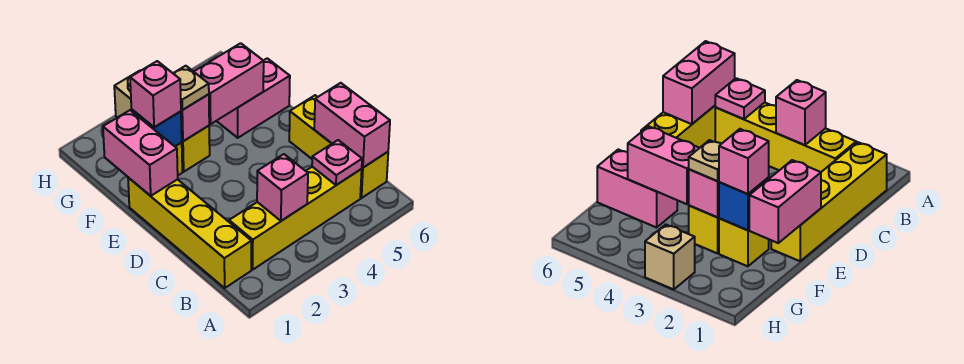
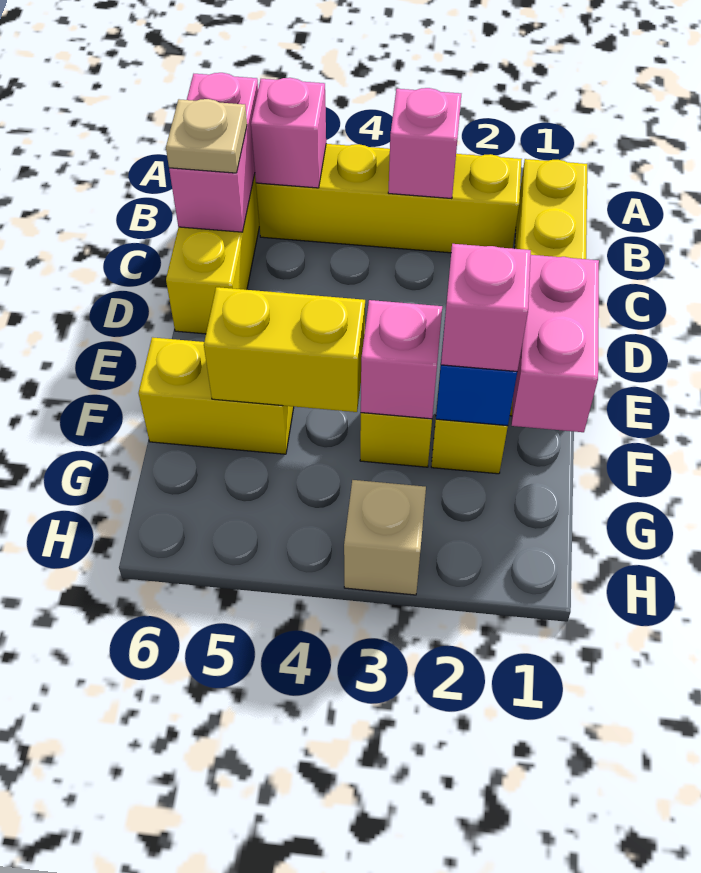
pink plate B5 level 2 -> pink brick B5 level 2
tan plate F3 level 3 -> tan plate C6 level 3
pink brick F4:F5 level 2 -> yellow brick F4:F5 level 2
pink brick F5:F6 level 1 -> yellow brick F5:F6 level 1

